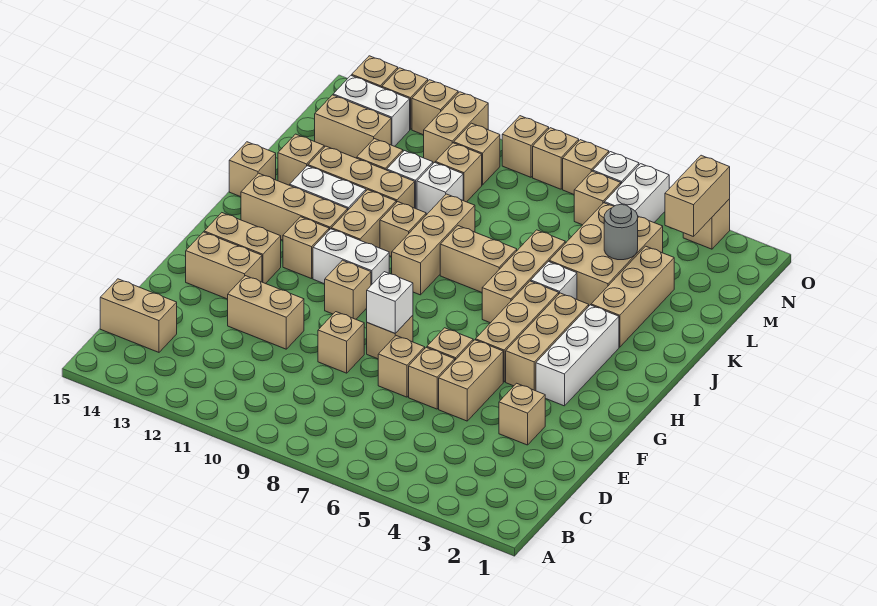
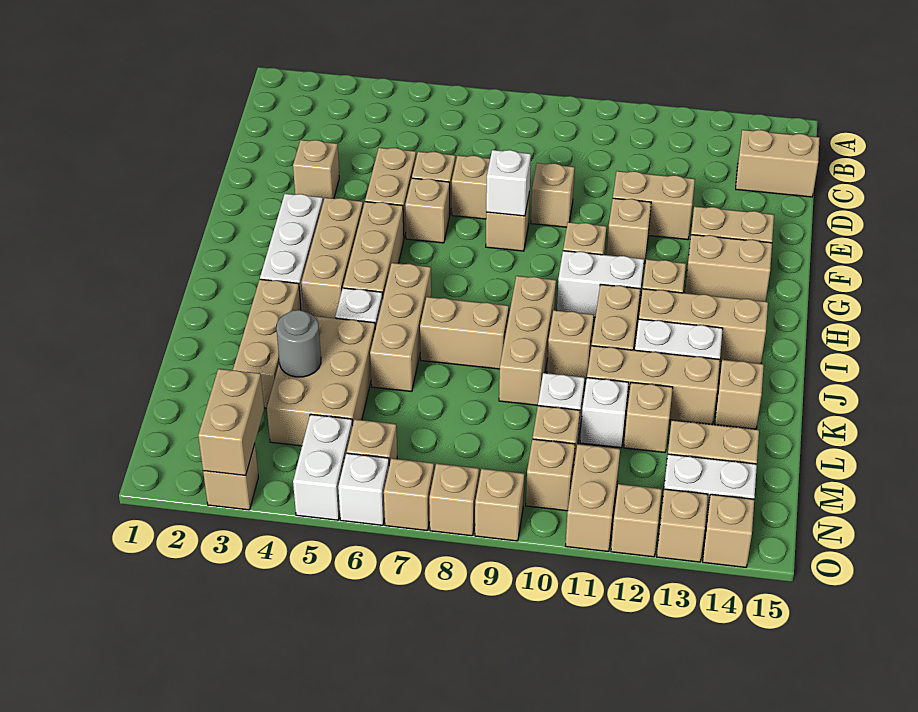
tan brick J15 level 1 -> tan brick F11 level 1

